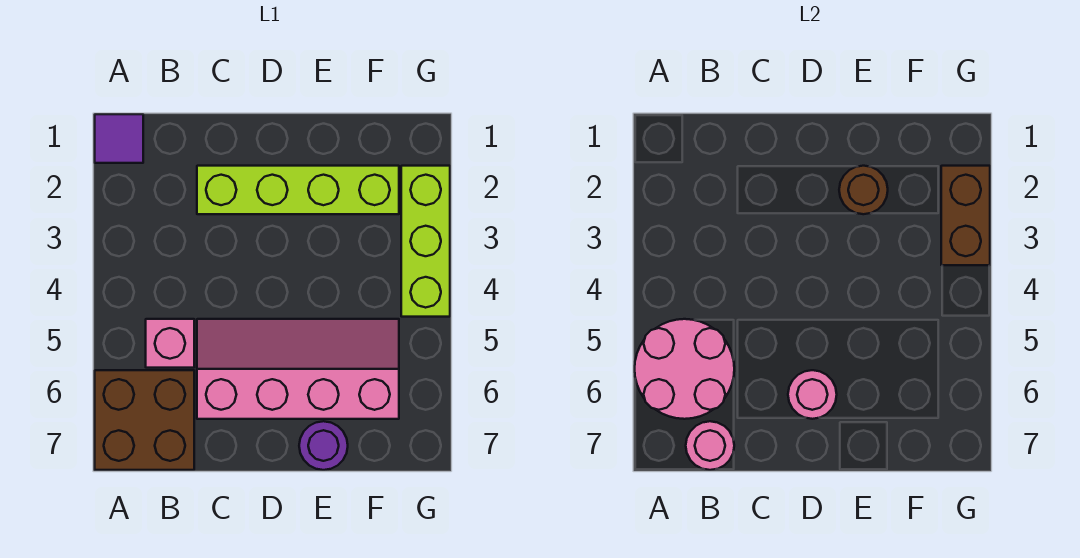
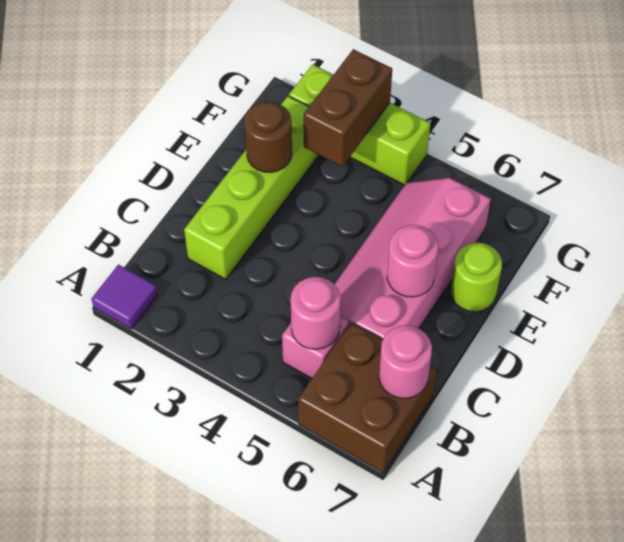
pink round brick A5:B6 level 2 -> pink round brick B5 level 2
purple round brick E7 level 1 -> lime round brick E7 level 1
brown brick G2:G3 level 2 -> brown brick F3:G3 level 2

